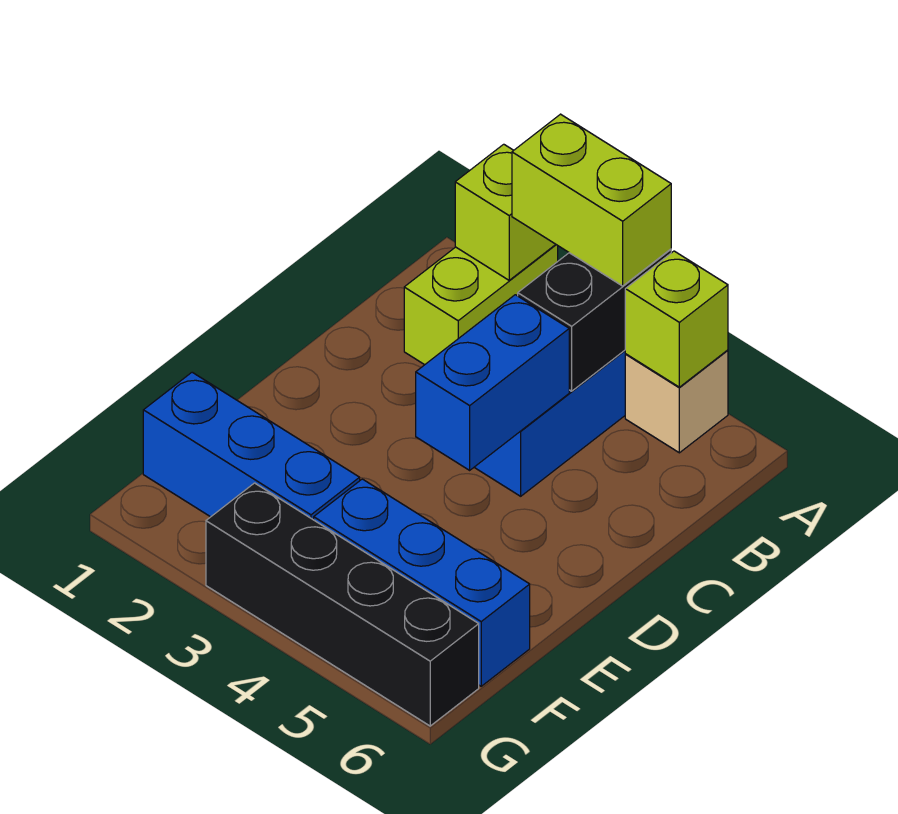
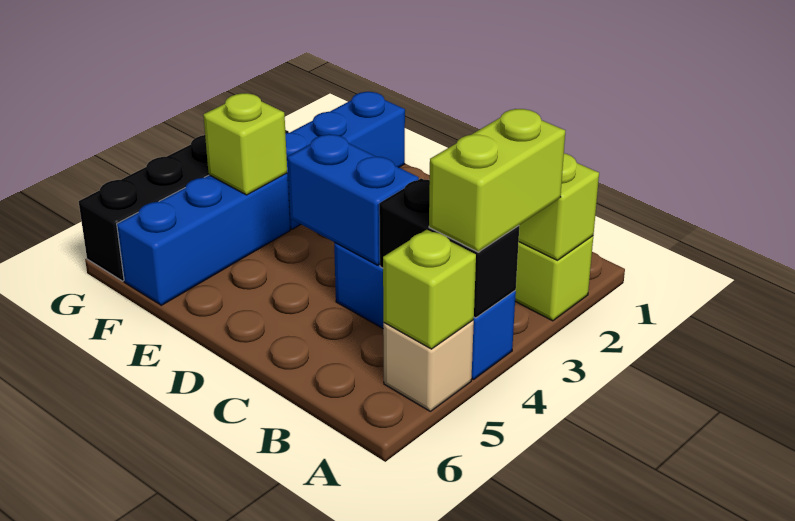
none -> lime brick F4 level 2

